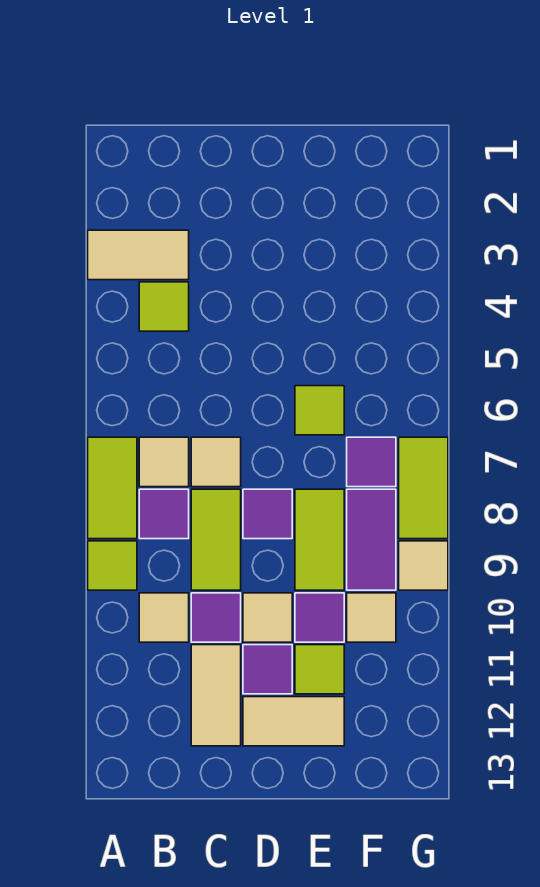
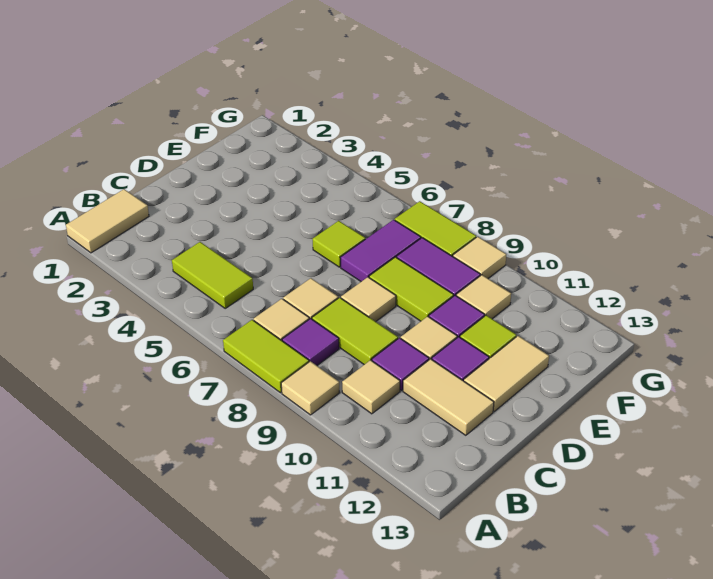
tan tile A3:B3 level 1 -> tan tile A1:B1 level 1
lime tile A9 level 1 -> tan tile A9 level 1
lime tile B4 level 1 -> lime tile B4:B5 level 1
purple tile D8 level 1 -> tan tile D8 level 1
purple tile F7 level 1 -> purple tile E7:F7 level 1

